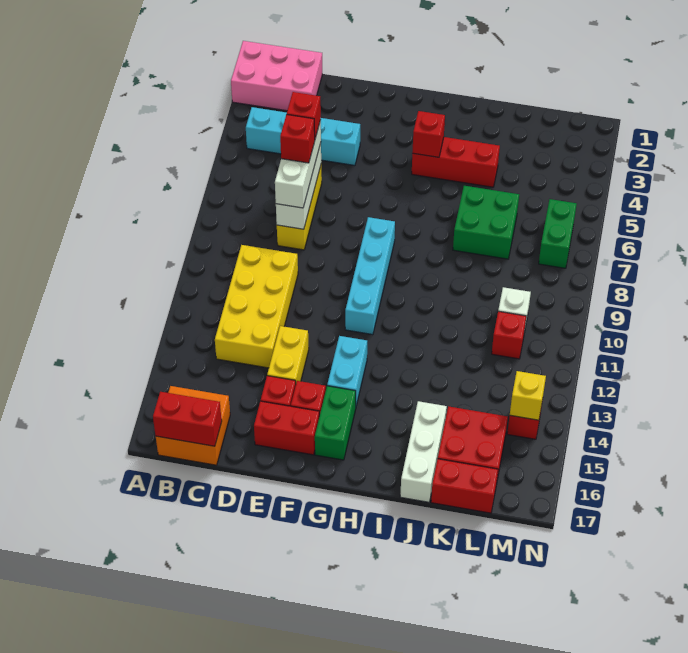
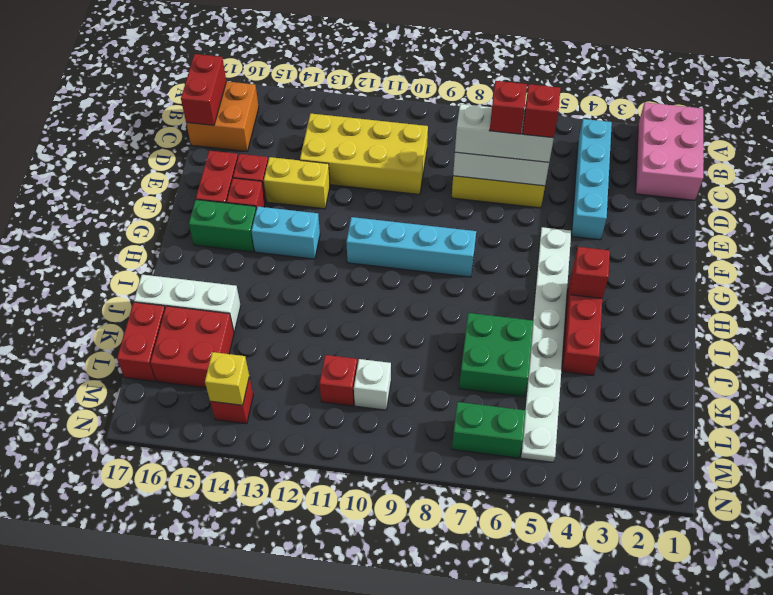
none -> white plate F5:M5 level 1

